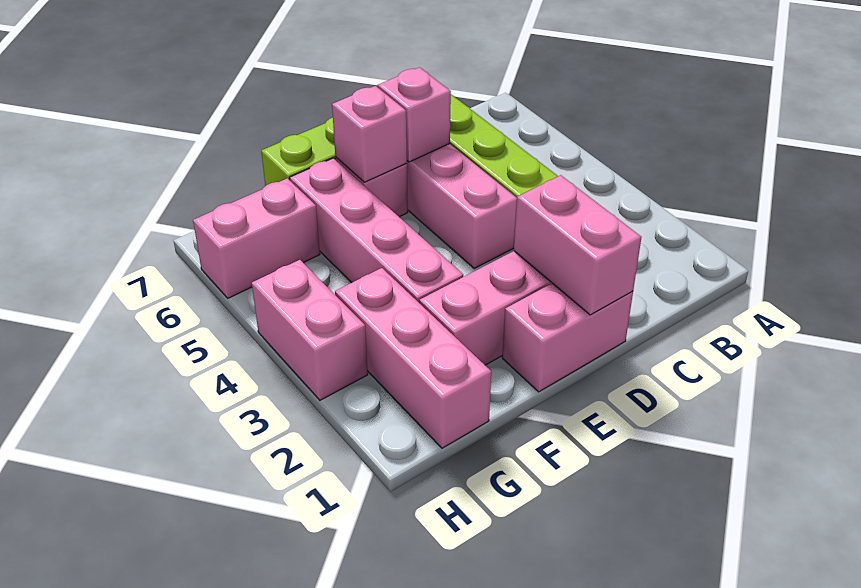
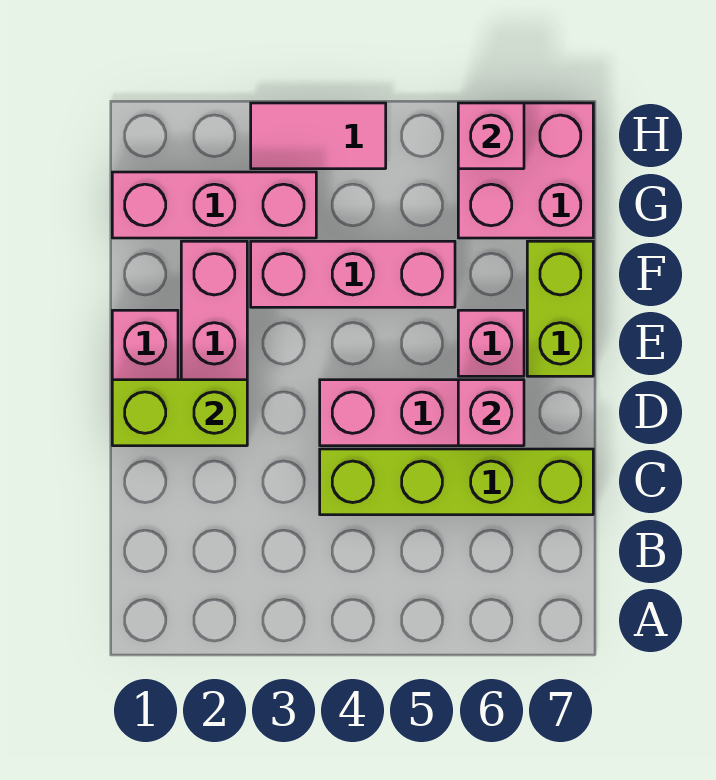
pink brick D1:D2 level 2 -> lime brick D1:D2 level 2
pink brick E6 level 2 -> pink brick H6 level 2
pink brick F3:F6 level 1 -> pink brick F3:F5 level 1
pink brick G6:H6 level 1 -> pink brick G6:H7 level 1
pink brick H3:H4 level 1 -> pink tile H3:H4 level 1

